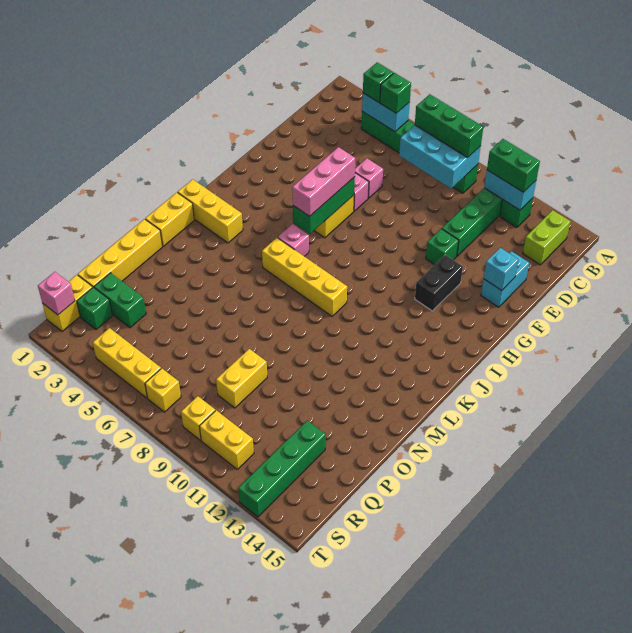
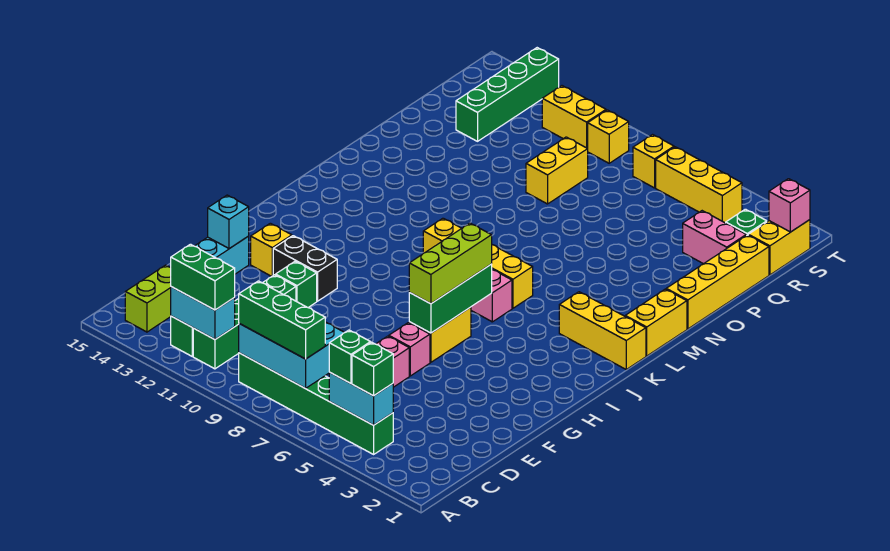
pink brick G6:I6 level 3 -> lime brick G6:I6 level 3
black brick G12:H12 level 1 -> black brick G11:G12 level 1
none -> yellow brick G13 level 1
green brick Q2:Q3 level 1 -> pink brick Q2:Q3 level 1

